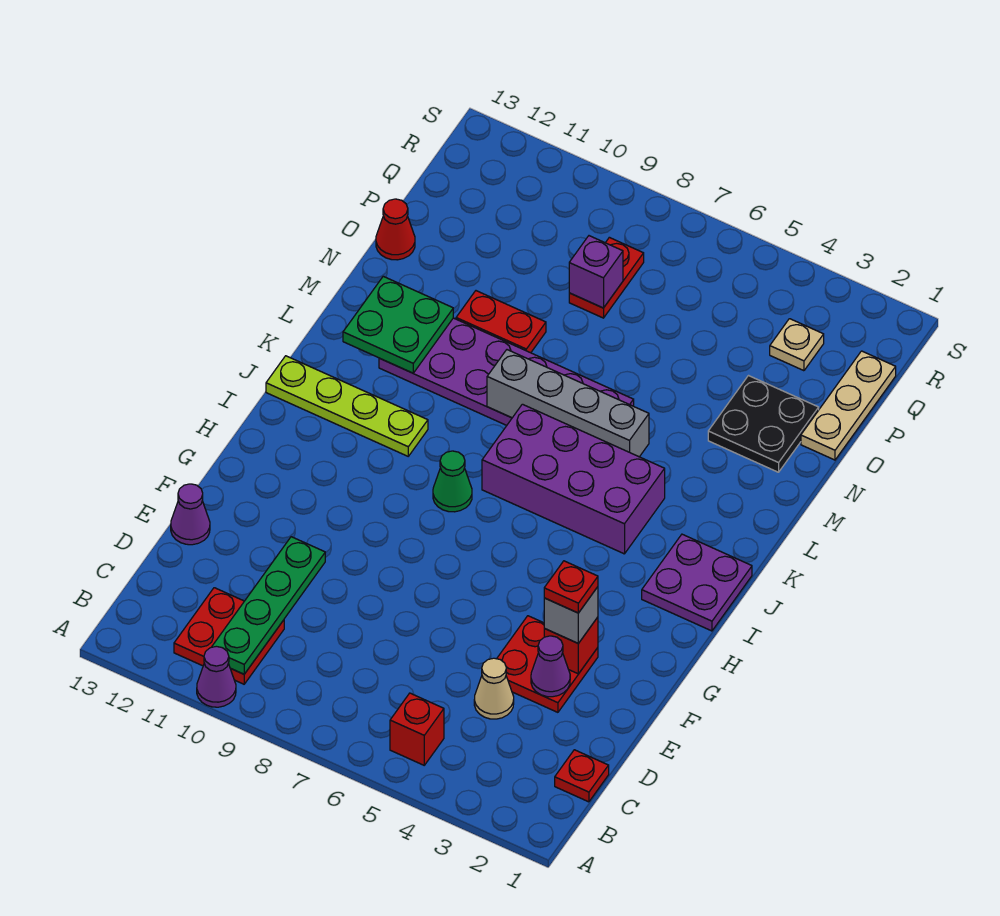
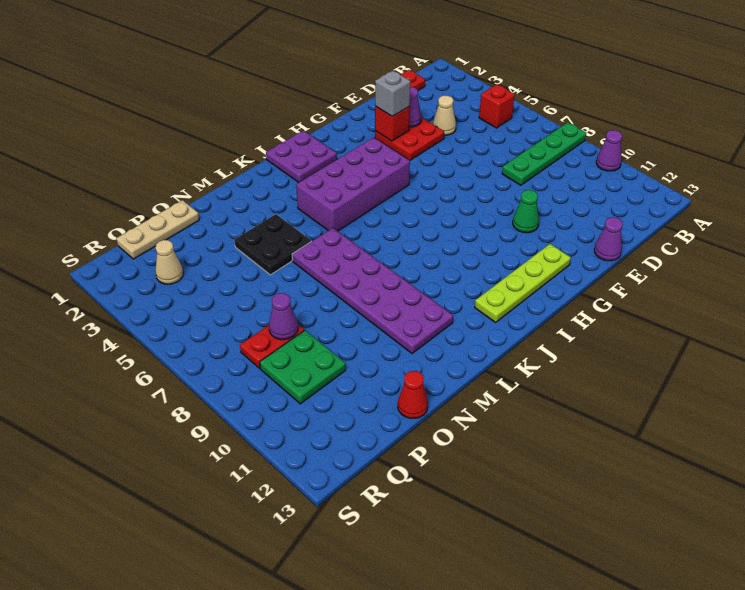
red plate B10:C11 level 1 -> none
green plate B10:E10 level 2 -> green plate A8:D8 level 1
red plate F3 level 4 -> none
green cone I8 level 1 -> green cone F10 level 1
purple brick J4:K7 level 1 -> purple brick H4:K5 level 1
lime plate J10:J13 level 1 -> lime plate G12:J12 level 1
grey brick L5:L8 level 2 -> none
green plate L11:M12 level 2 -> green plate P9:Q10 level 1
black plate N2:O3 level 1 -> black plate M4:N5 level 1
red plate N9:N10 level 1 -> none
purple brick P8 level 2 -> purple cone P8 level 2
tan plate Q3 level 1 -> tan cone Q3 level 1

